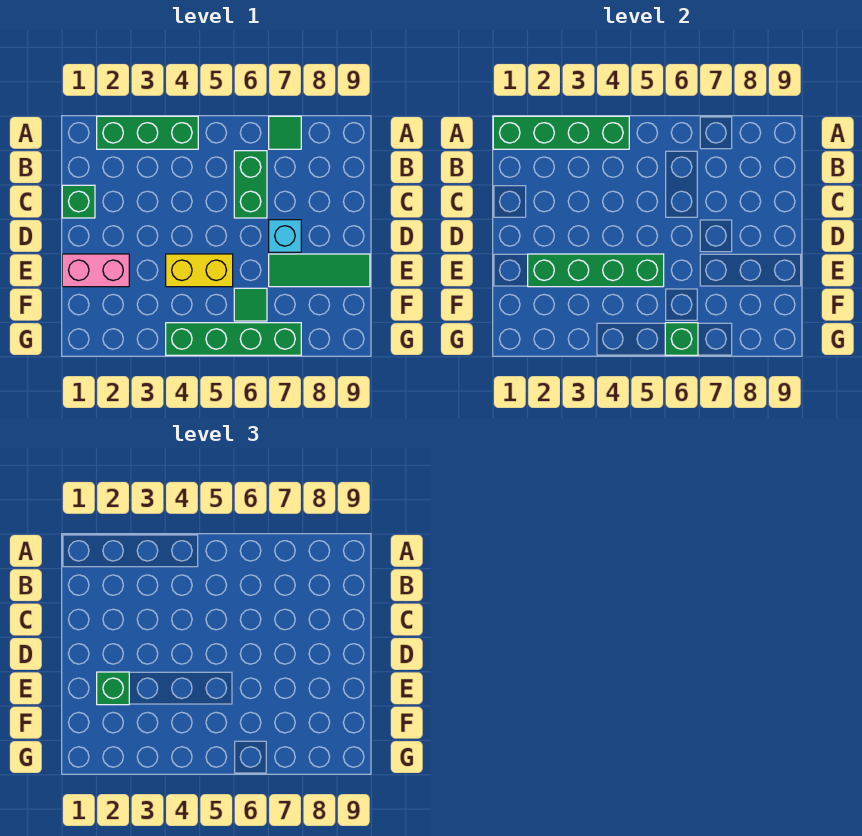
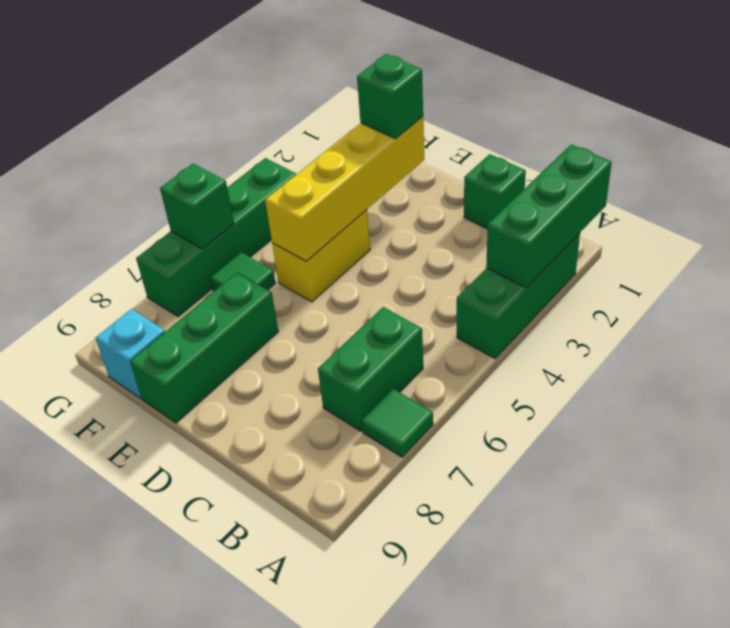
green brick A1:A4 level 2 -> green brick A1:A3 level 2
green brick B6:C6 level 1 -> green brick B6:B7 level 1
cyan brick D7 level 1 -> cyan brick F9 level 1
pink brick E1:E2 level 1 -> none
green brick E2:E5 level 2 -> yellow brick E2:E5 level 2
green tile E7:E9 level 1 -> green brick E7:E9 level 1

